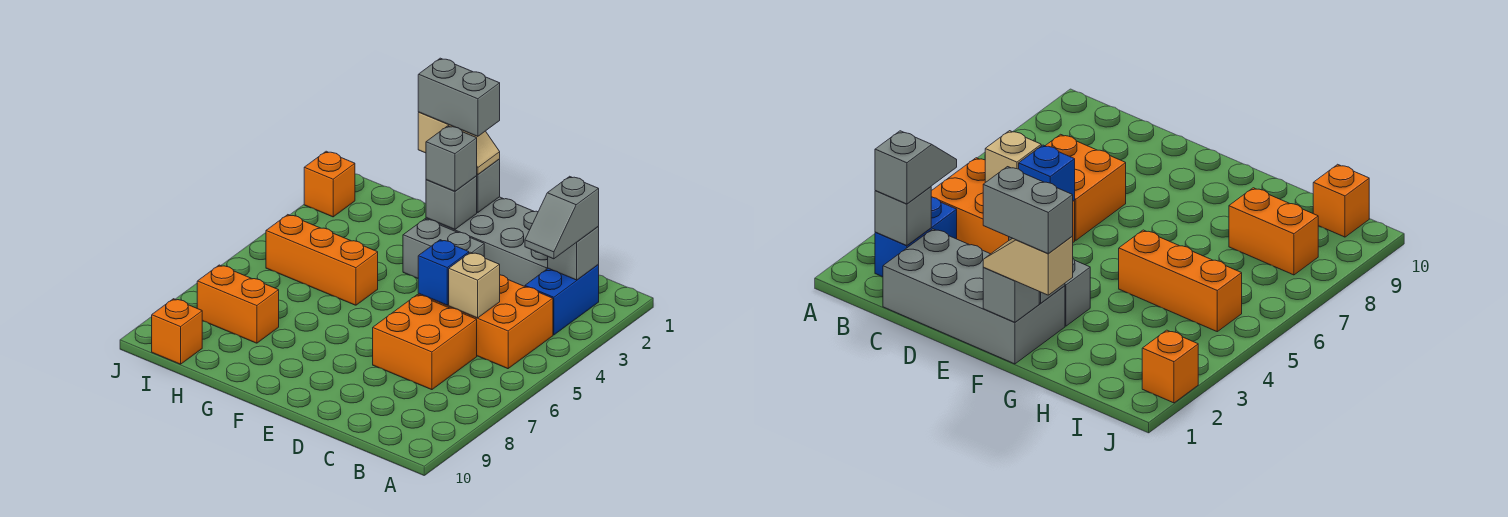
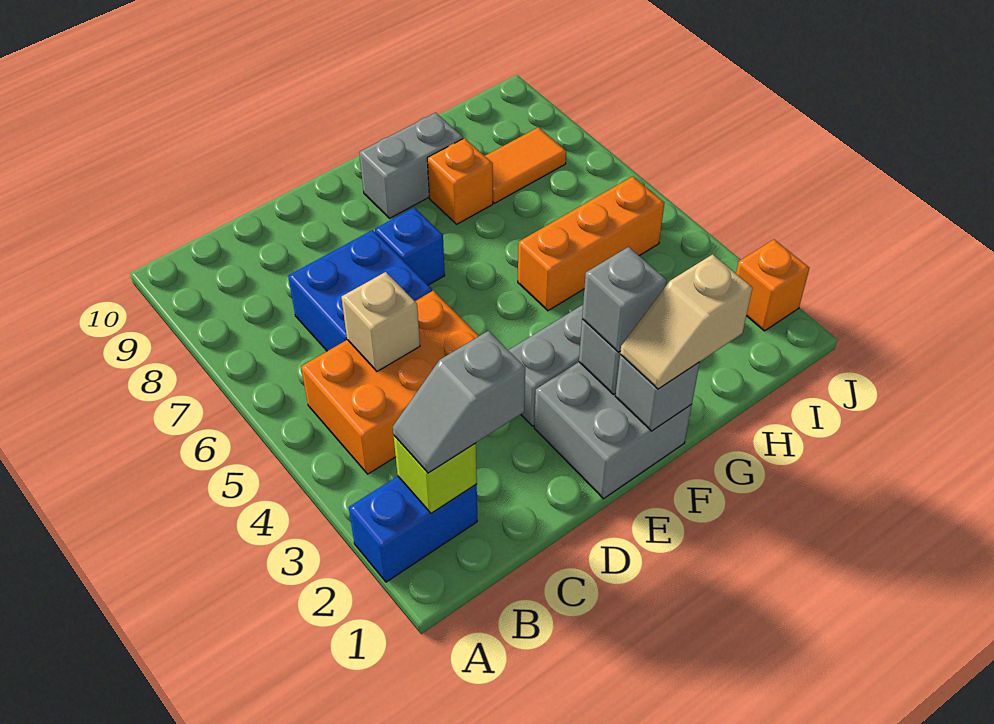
blue brick B2:B3 level 1 -> blue brick A2:B2 level 1
grey brick B2 level 2 -> lime brick B2 level 2
grey slope B2:B3 level 3 top 2 -> grey slope B2:C2 level 3 top C
grey brick C1:F2 level 1 -> grey brick E1:F2 level 1
orange brick C6:D7 level 1 -> blue brick C6:D7 level 1
blue brick D5 level 2 -> blue brick E7 level 1
grey brick F1:G1 level 4 -> grey brick F9:G9 level 1
orange brick H8:I8 level 1 -> orange tile H8:I8 level 1
orange brick I10 level 1 -> orange brick G8 level 1

